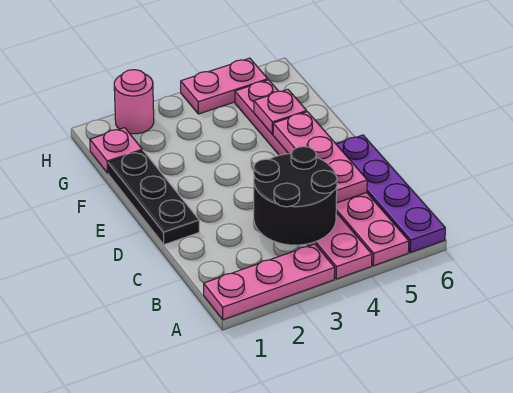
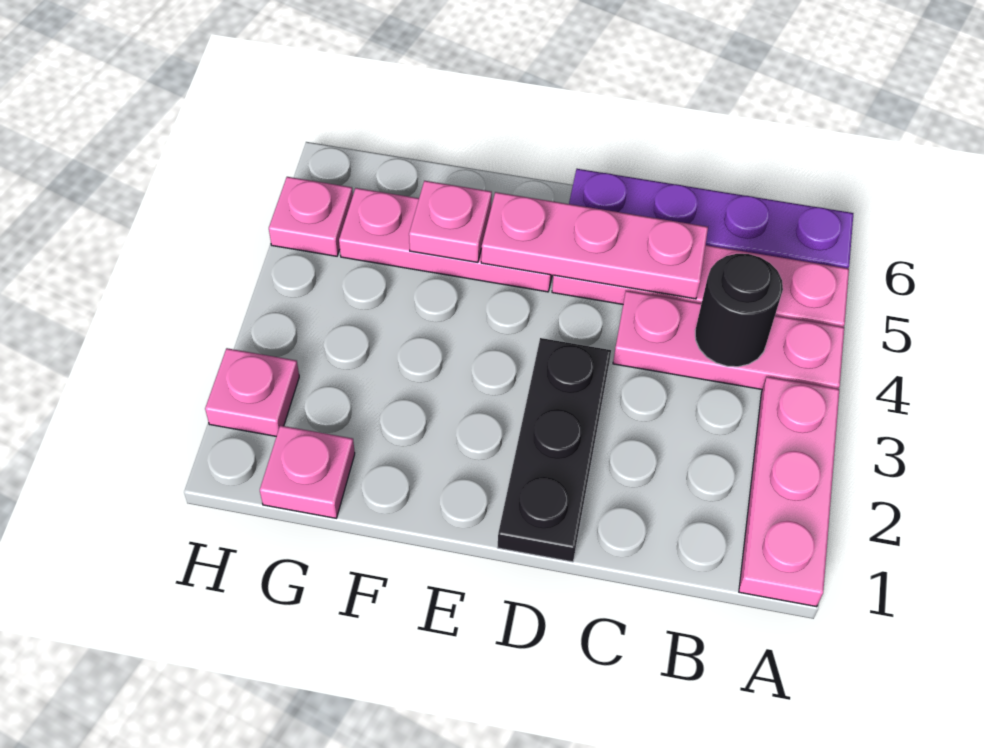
black round brick B3:C4 level 2 -> black round brick B4 level 2
black plate D1:F1 level 1 -> black plate D1:D3 level 1
pink round brick H2 level 1 -> pink plate H2 level 1
pink plate H4:H5 level 1 -> pink plate H5 level 1

